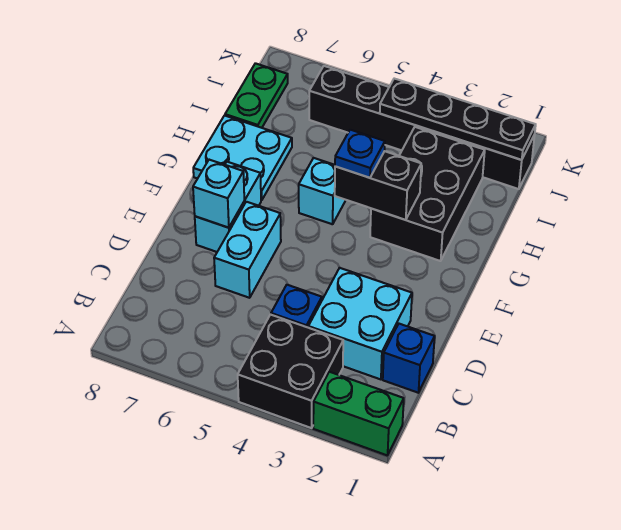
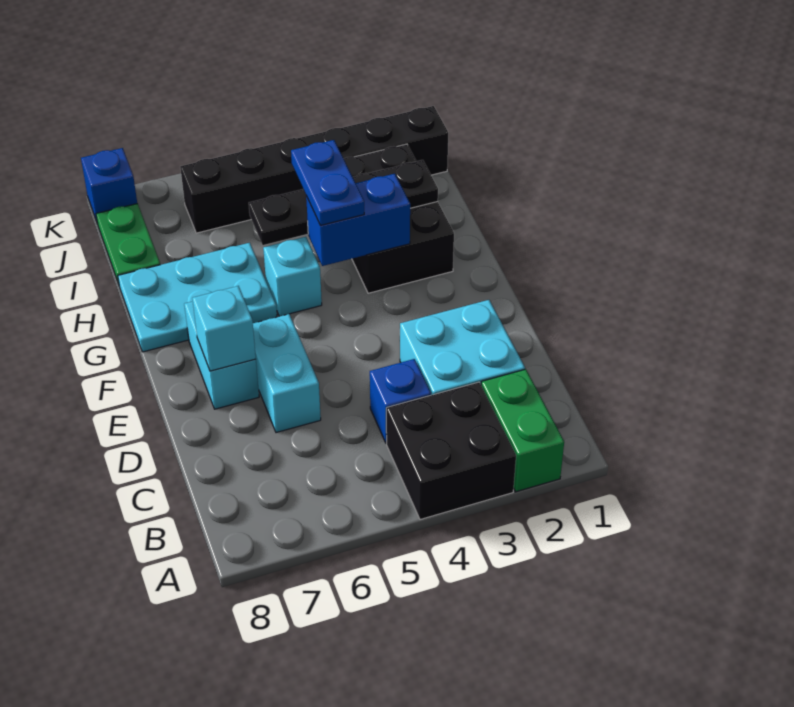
green brick A1:A2 level 1 -> green brick A2:B2 level 1
blue brick C1 level 1 -> blue brick K8 level 1
black brick G3:G4 level 2 -> blue brick G3:G4 level 2
blue plate G4 level 3 -> blue plate G4:H4 level 3
cyan plate G7:H8 level 1 -> cyan plate G6:H8 level 1
black plate J1:J4 level 2 -> black plate H2:H5 level 2

